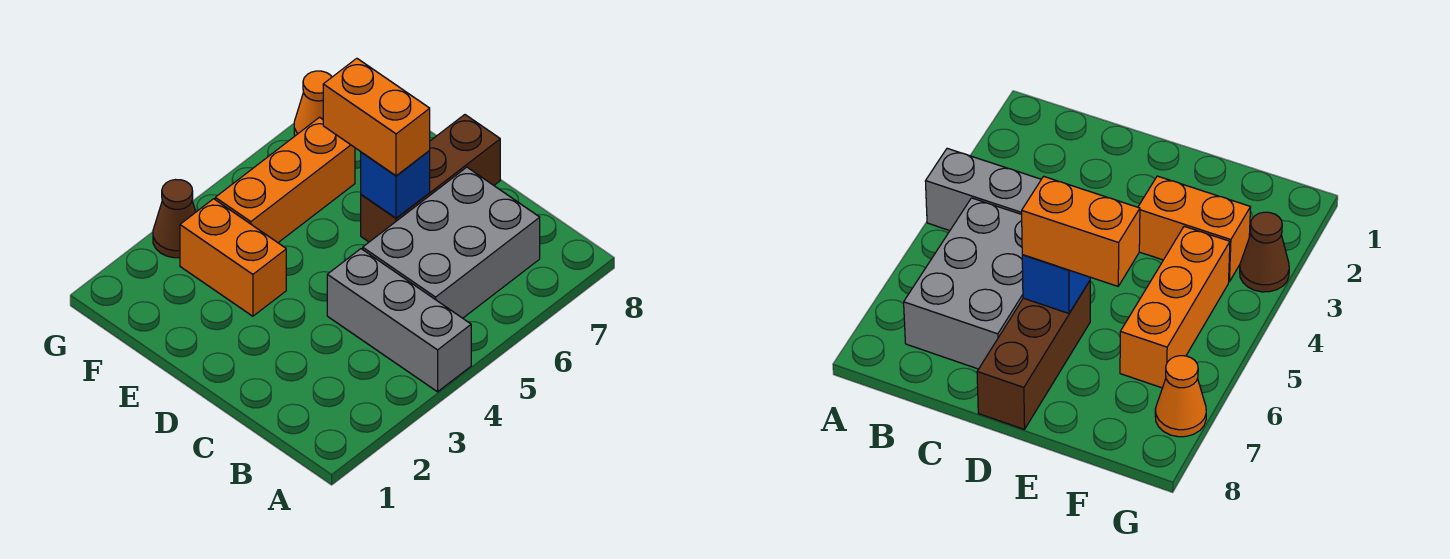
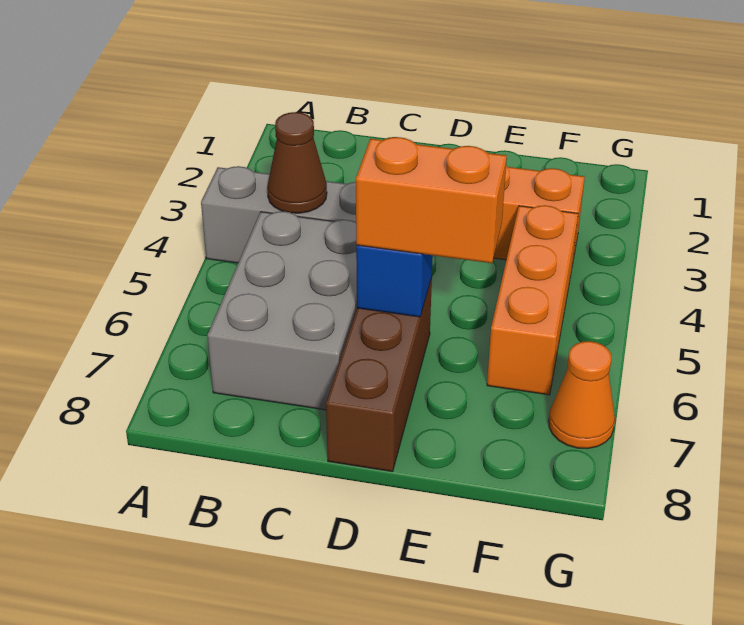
brown cone G3 level 1 -> brown cone B4 level 2

